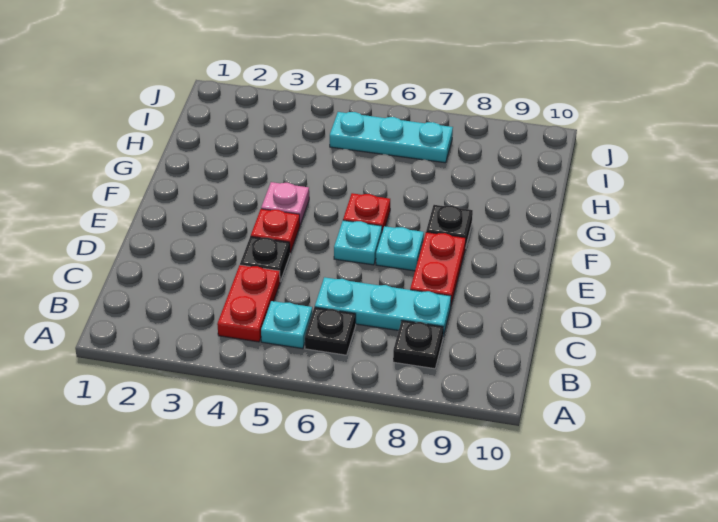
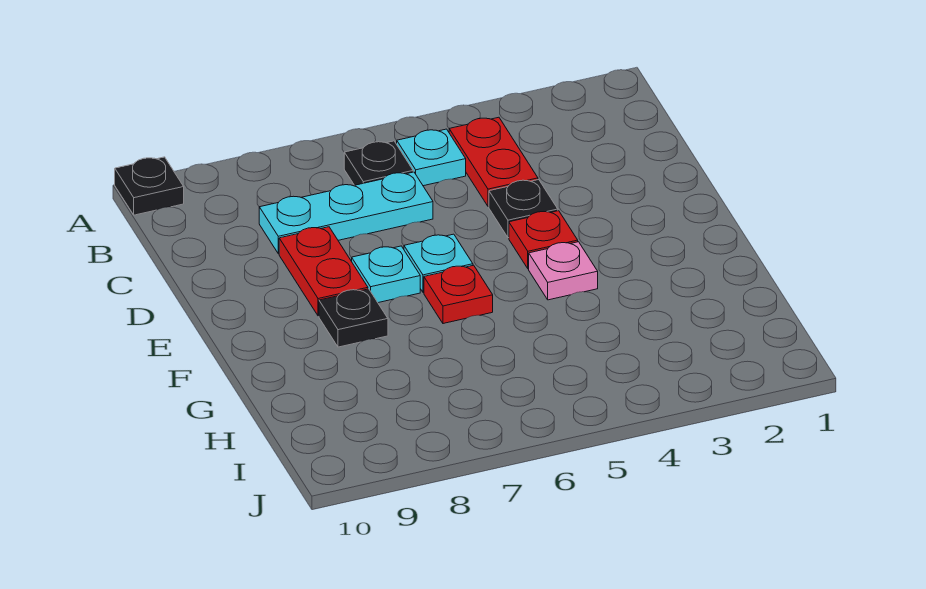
black plate B8 level 1 -> black plate A10 level 1
cyan plate I5:I7 level 1 -> none

